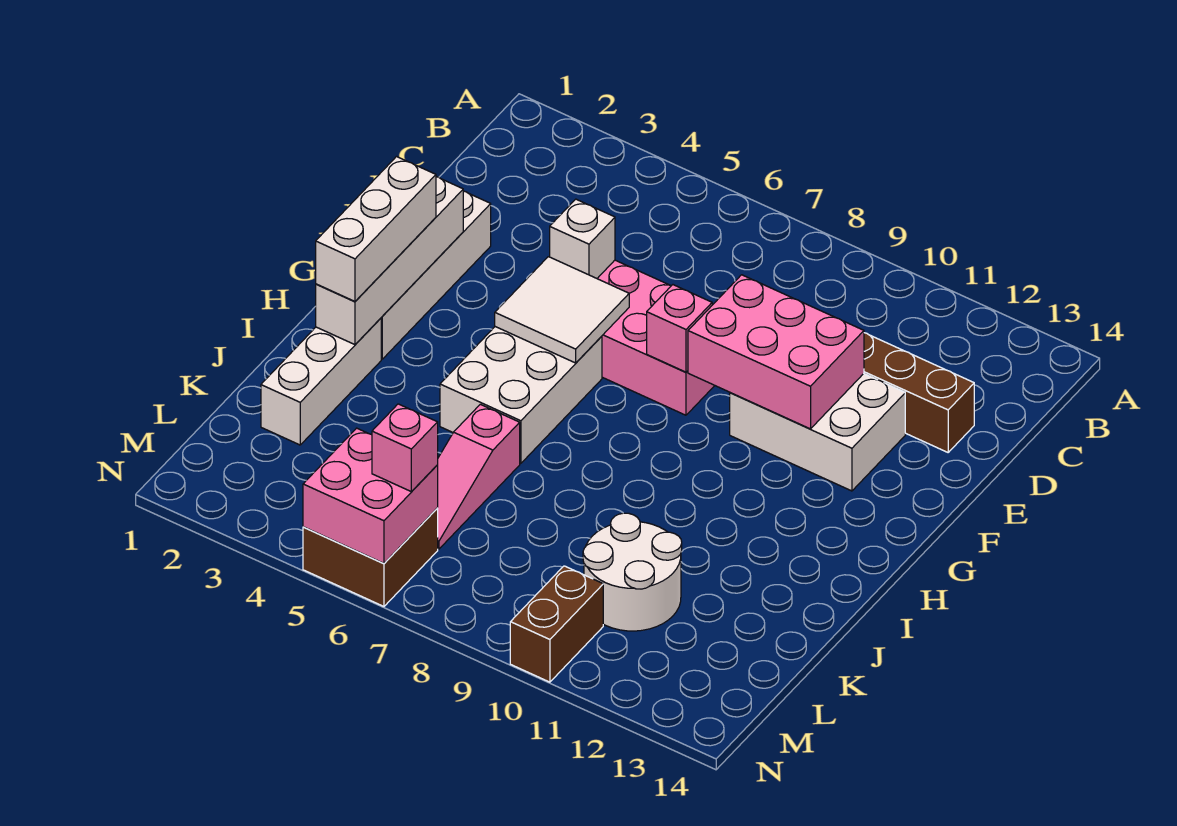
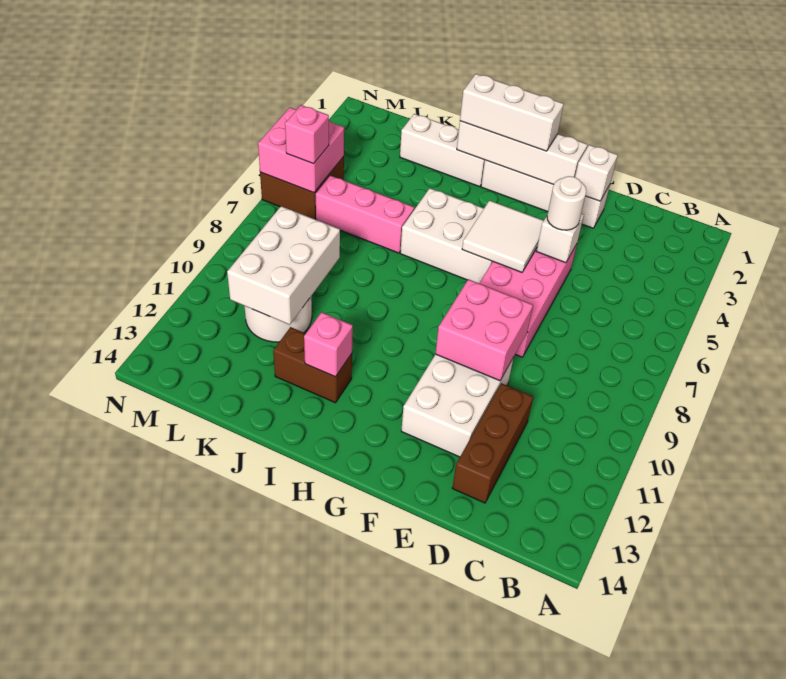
none -> white brick E2 level 2
none -> white round brick E5 level 3
pink brick E9:F11 level 2 -> pink brick E9:F10 level 2
pink brick F8 level 2 -> pink brick I12 level 2
pink slope J6:L6 level 1 top J -> pink brick J6:L6 level 1
none -> white brick K9:L11 level 2
brown brick M10:N10 level 1 -> brown brick I12:J12 level 1

